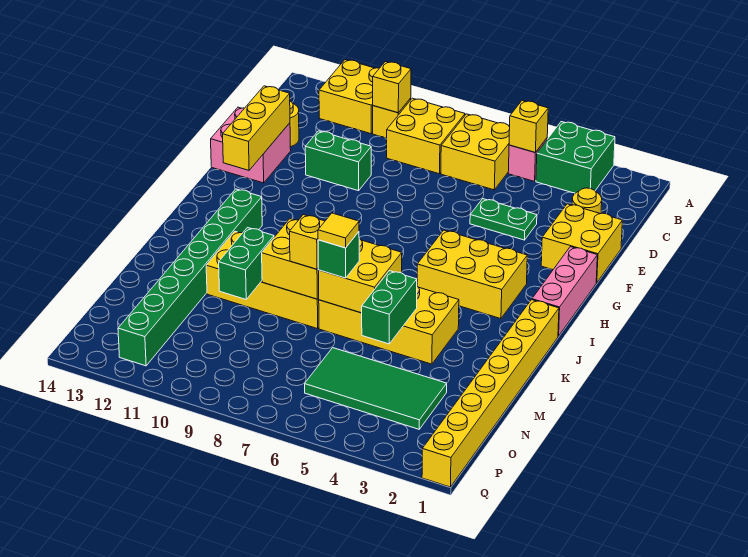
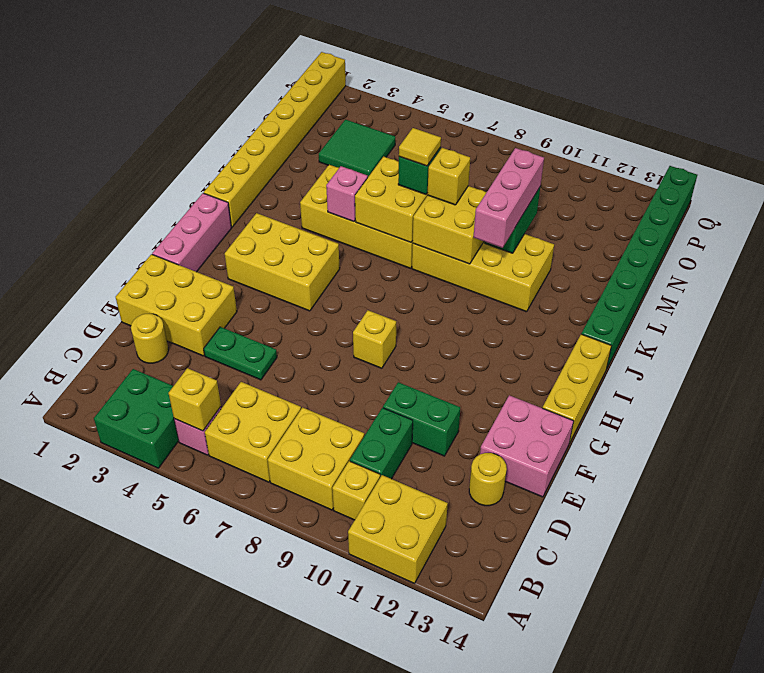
yellow brick B10 level 2 -> yellow brick G8 level 1
yellow brick E1:F2 level 1 -> yellow brick E1:F3 level 1
yellow brick E13:G13 level 2 -> yellow brick G14:I14 level 1
green brick I12:P12 level 1 -> green brick J14:Q14 level 1
none -> pink brick K5 level 2
none -> pink brick K10:M10 level 3
green brick L5:M5 level 2 -> green brick C10:D10 level 1
green tile N3:O6 level 1 -> green tile N3:O4 level 1

